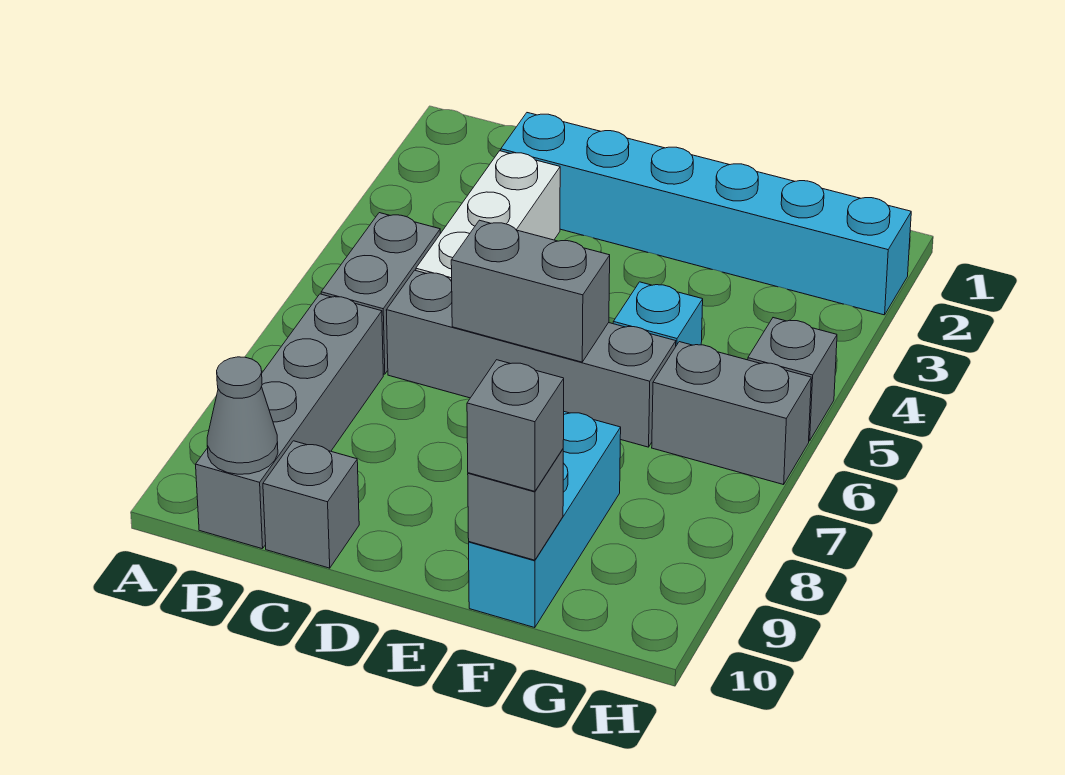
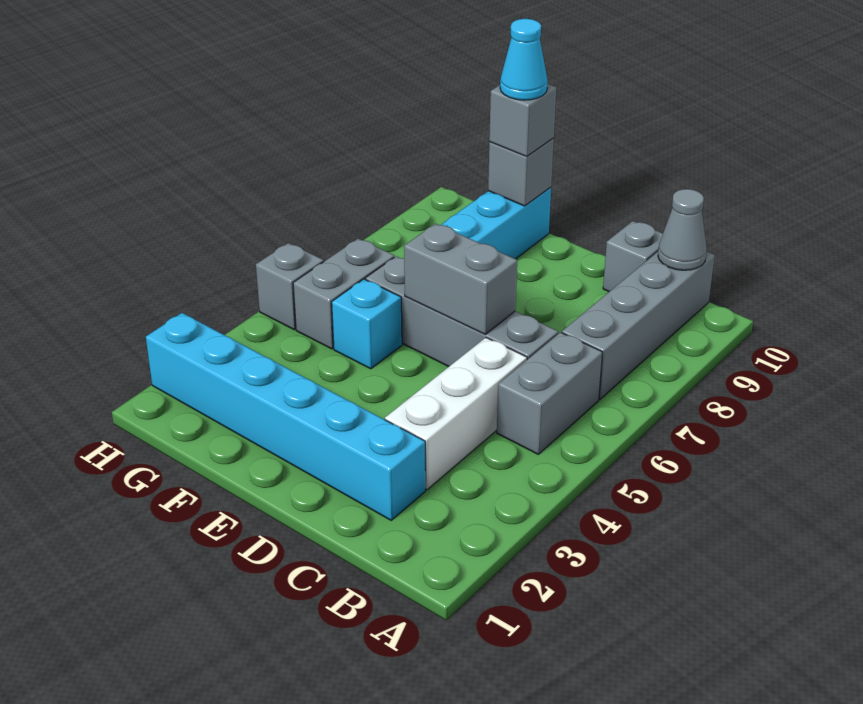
none -> cyan cone F10 level 4
grey brick G6:H6 level 1 -> grey brick G5:G6 level 1

